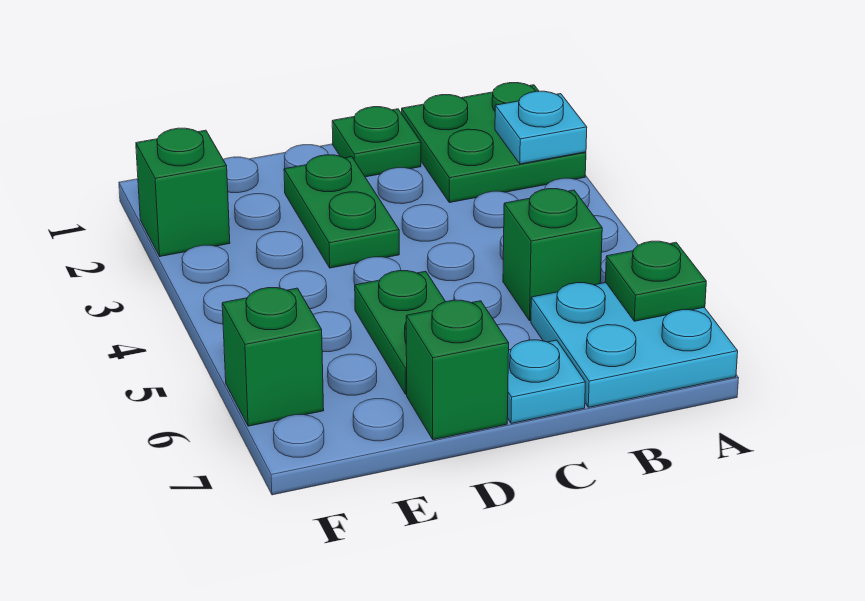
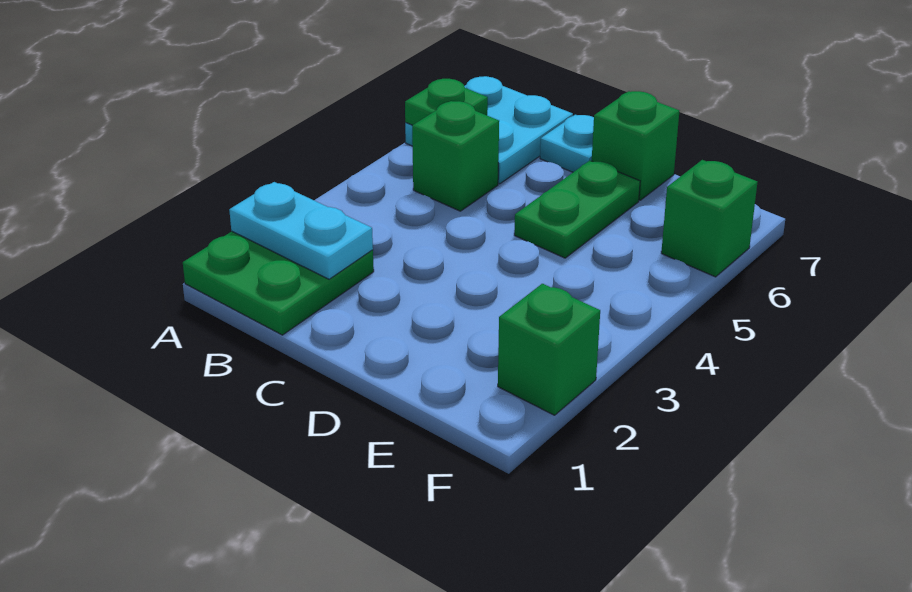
cyan plate A2 level 2 -> cyan plate A2:B2 level 2
green plate C1 level 1 -> none
green plate D2:D3 level 1 -> none

